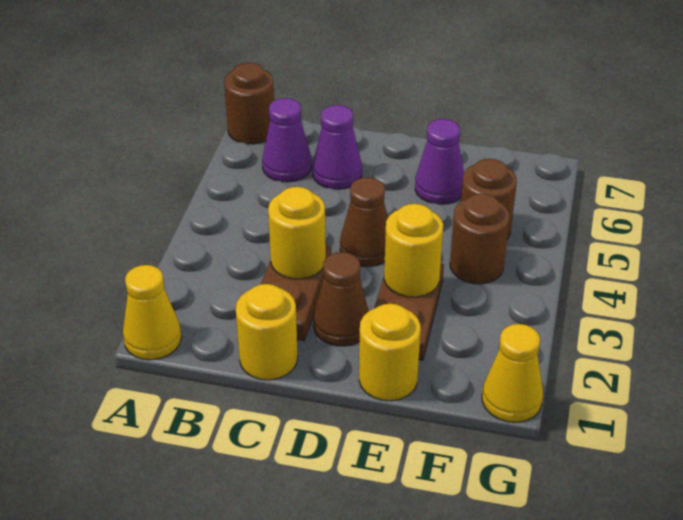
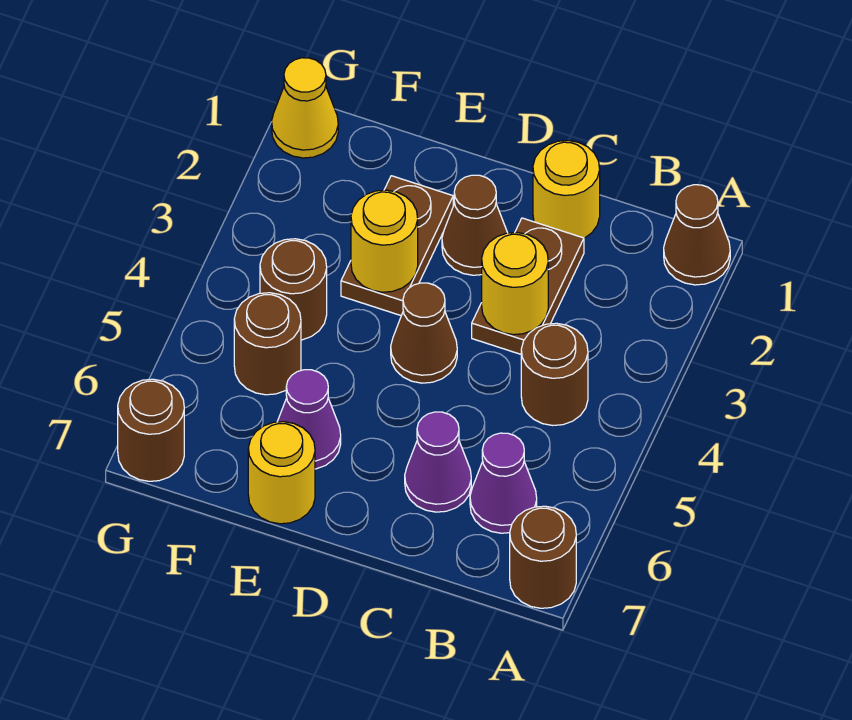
yellow cone A1 level 1 -> brown cone A1 level 1
none -> brown round brick B4 level 1
yellow round brick E1 level 1 -> yellow round brick E7 level 1
none -> brown round brick G7 level 1

